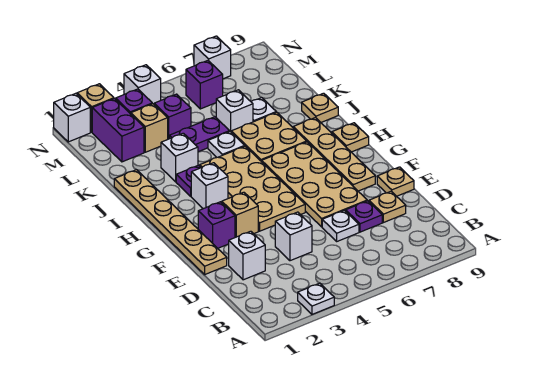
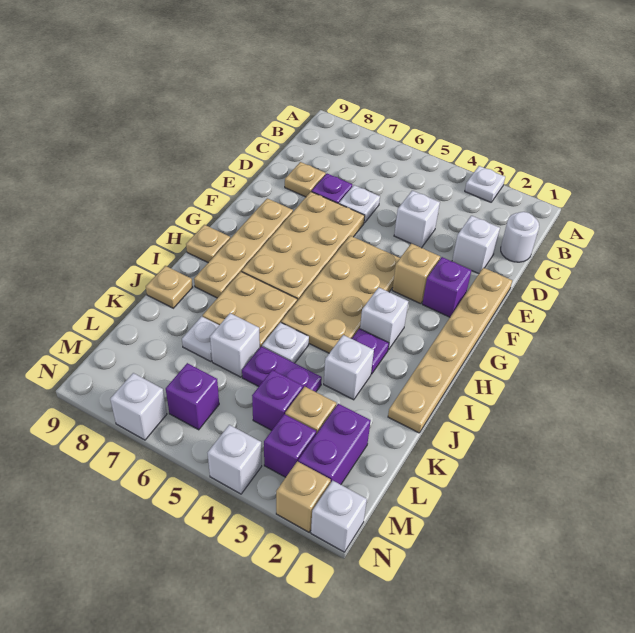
none -> white round brick C1 level 1
tan plate E9 level 1 -> none

